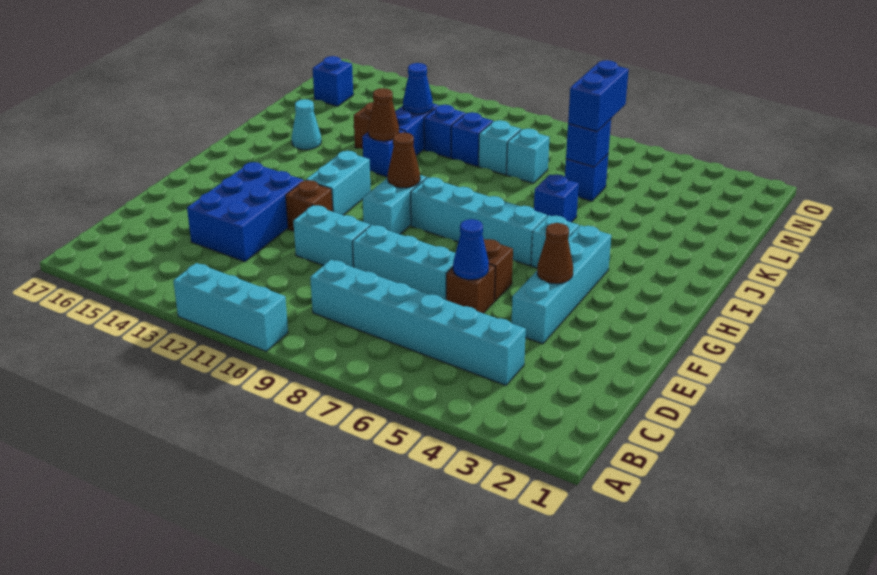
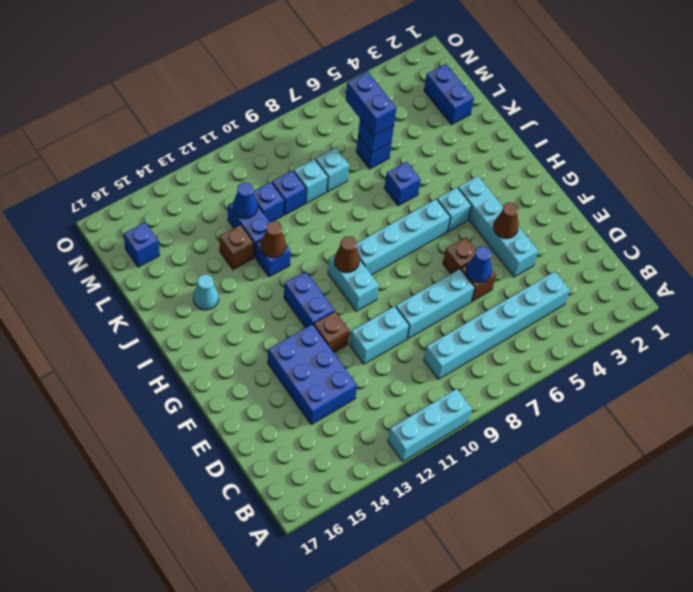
cyan brick G12:H12 level 1 -> blue brick G12:H12 level 1
none -> blue brick L2:M2 level 1

